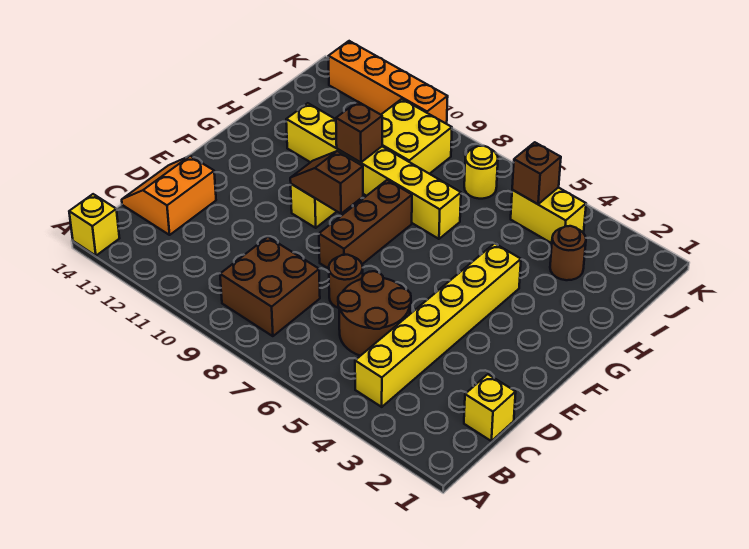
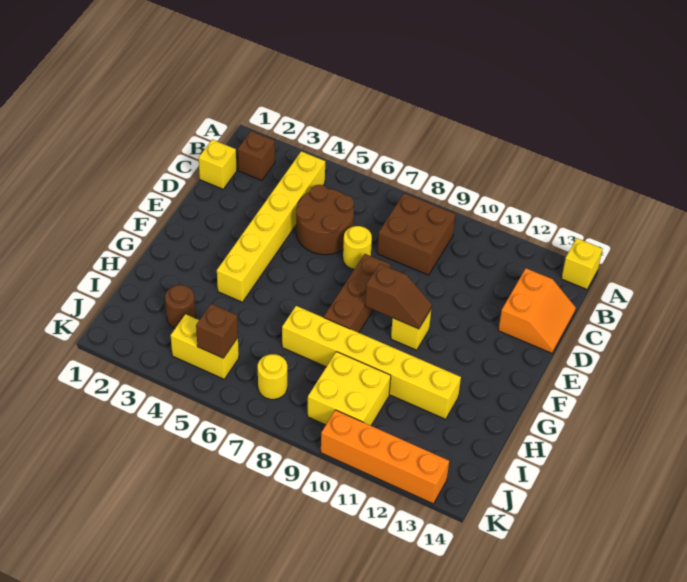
brown round brick D7 level 1 -> yellow round brick D7 level 1
brown brick H10 level 2 -> brown brick B2 level 1

